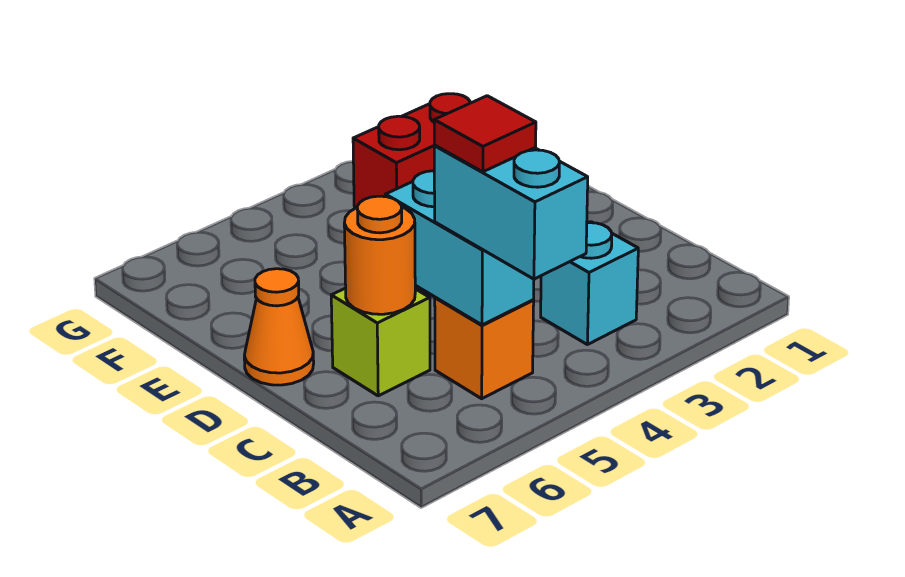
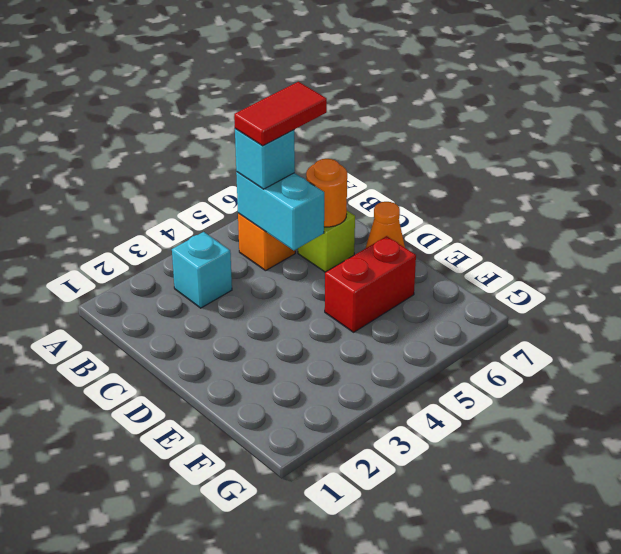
cyan brick A5:B5 level 3 -> cyan brick B5 level 3
red tile B5 level 4 -> red tile B5:B6 level 4
red brick F2:F3 level 1 -> red brick E5:E6 level 1

